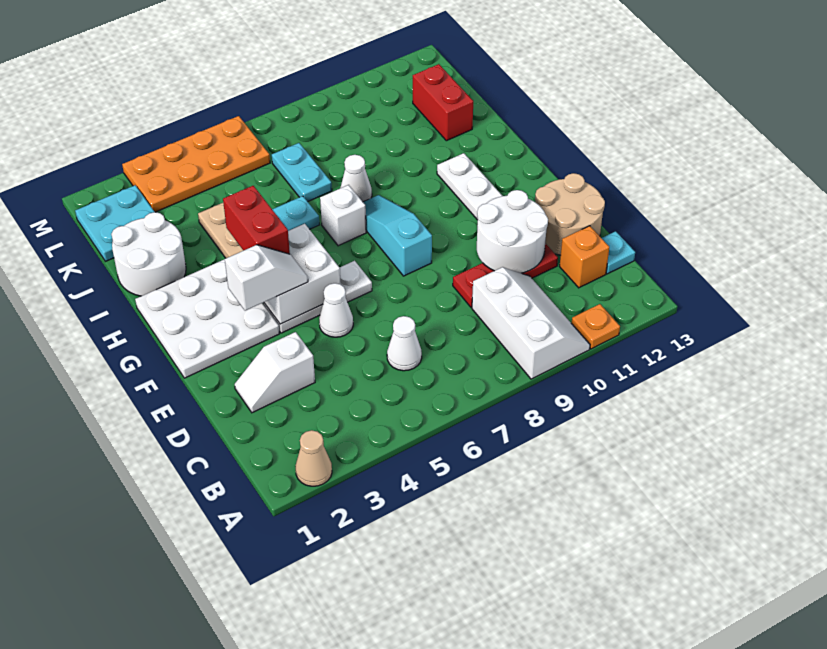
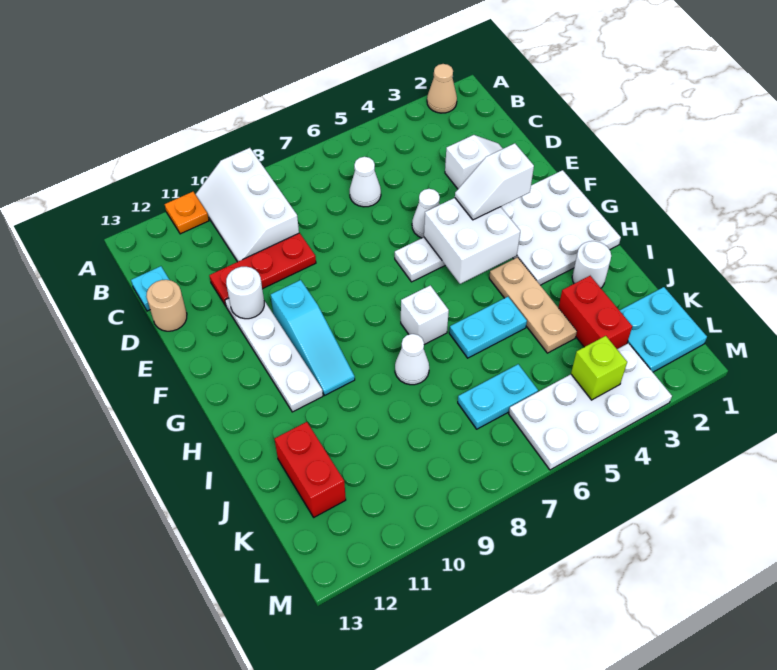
orange brick C12 level 1 -> none
white round brick D10:E11 level 2 -> white round brick E11 level 2
tan round brick D12:E13 level 1 -> tan round brick D13 level 1
cyan slope F8:H8 level 1 top F -> cyan slope F10:H10 level 1 top F
red brick G4:H4 level 3 -> red brick J3:K3 level 1
white round brick I1:J2 level 1 -> white round brick I2 level 1
cyan plate J7:K7 level 1 -> cyan plate K6:K7 level 1
orange plate L3:M6 level 1 -> white plate L3:M6 level 1
none -> lime brick L4 level 2

